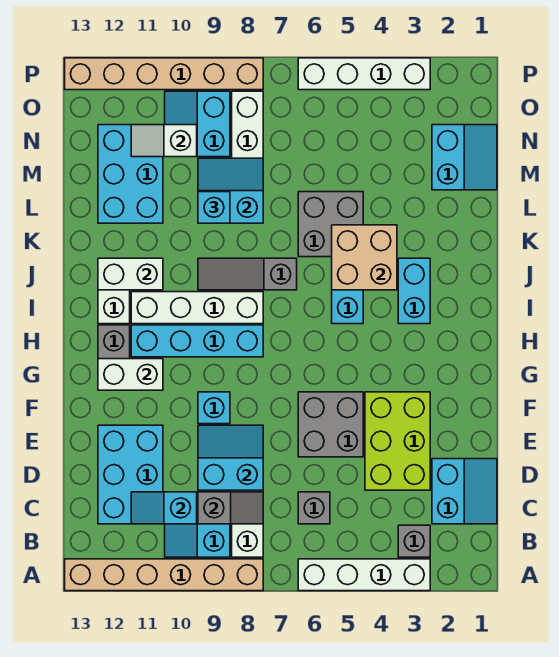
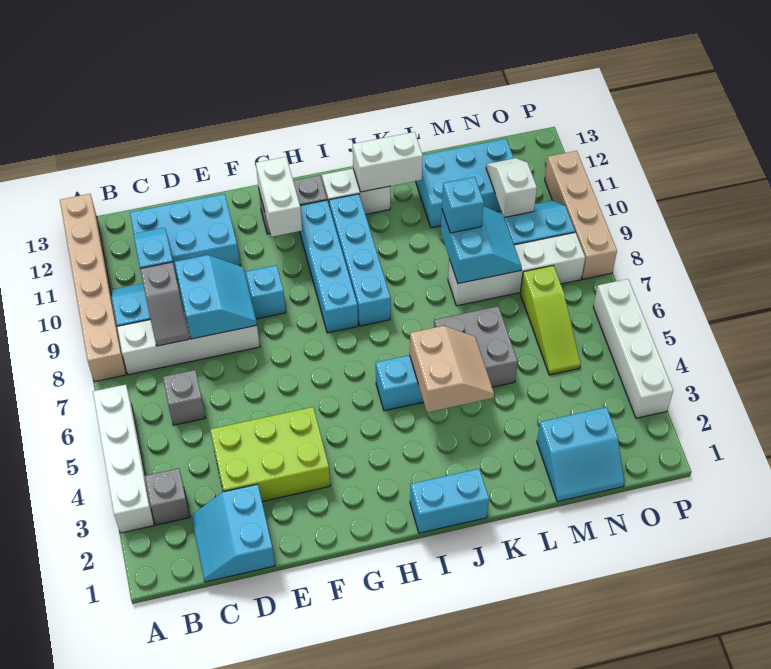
cyan slope C1:D2 level 1 top 2 -> cyan slope C1:D2 level 1 top D
grey brick E5:F6 level 1 -> none
cyan brick I3:J3 level 1 -> cyan brick I1:J1 level 1
white brick I8:I11 level 1 -> cyan brick I8:I11 level 1
tan brick J4:K5 level 2 -> tan slope J4:K5 level 2 top J
grey slope J7:J9 level 1 top 7 -> none
white brick J11:J12 level 2 -> white brick J12:K12 level 2
none -> lime slope N5:N7 level 1 top 7
tan brick P8:P13 level 1 -> tan brick P8:P11 level 1

